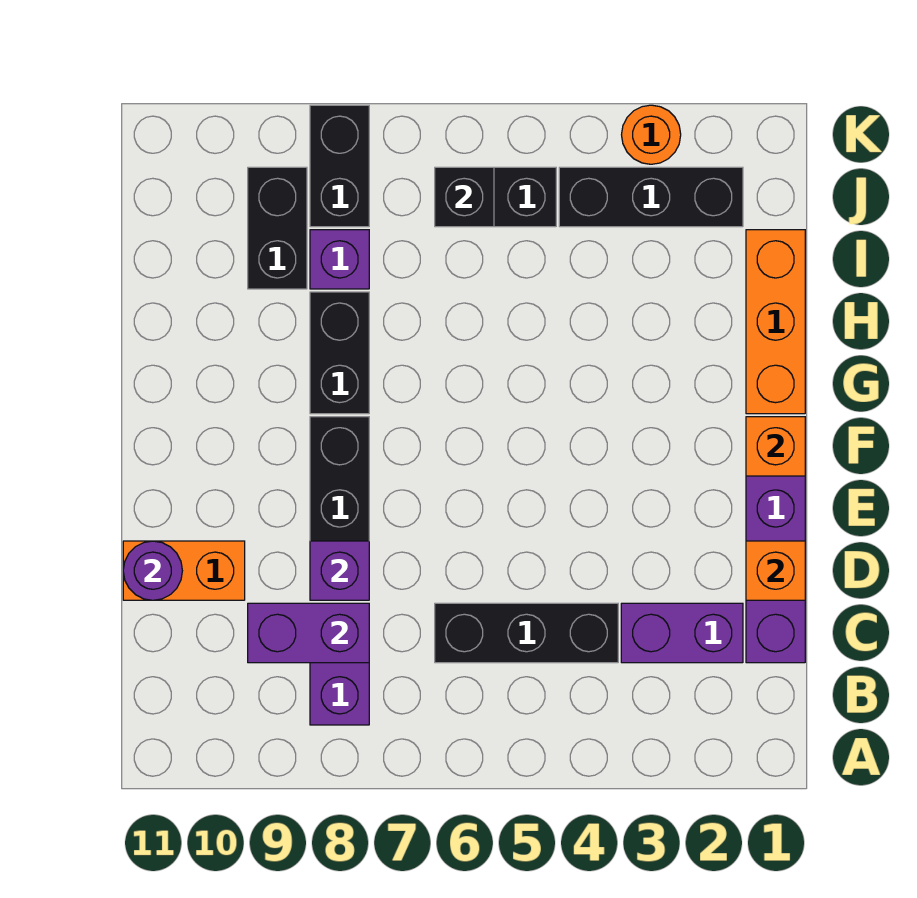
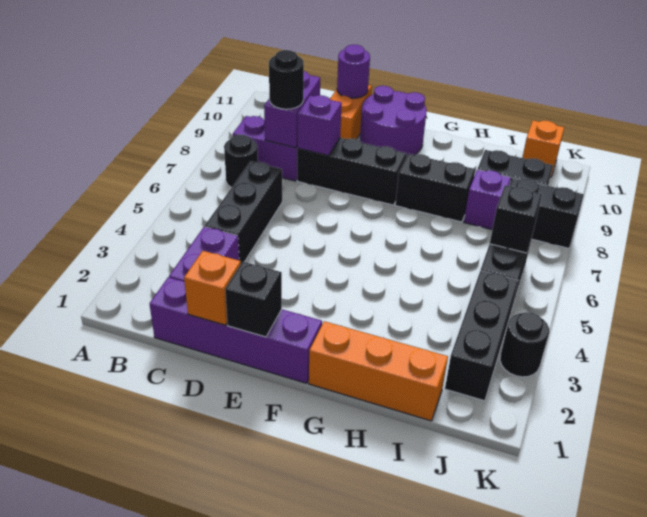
none -> black round brick B7 level 1
none -> black round brick C8 level 3
none -> black brick E1 level 2
none -> purple round brick E10:F11 level 1
orange brick F1 level 2 -> orange brick J11 level 1
orange round brick K3 level 1 -> black round brick K3 level 1

